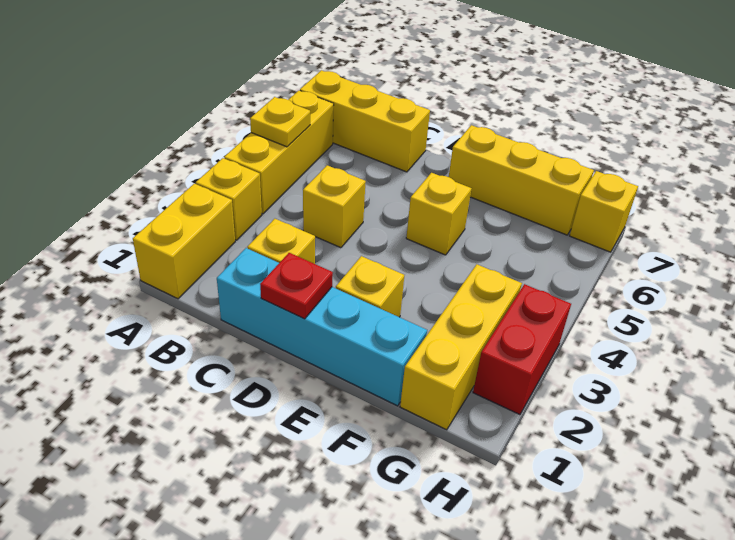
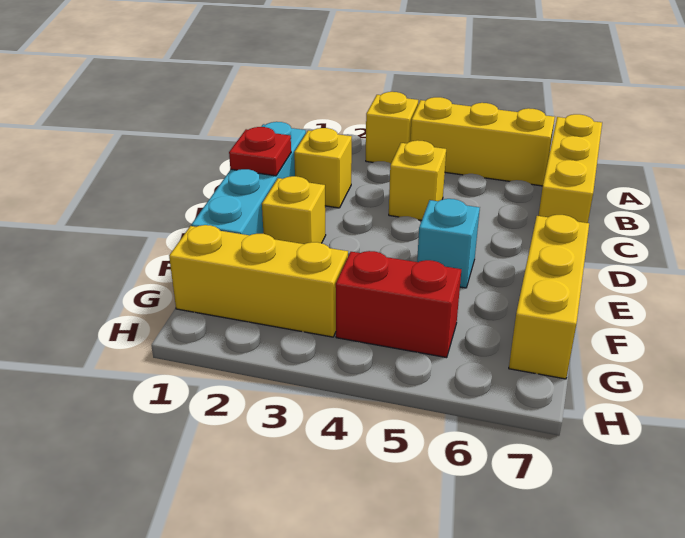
yellow brick A1:A2 level 1 -> none
yellow plate A5 level 2 -> none
yellow brick E5 level 1 -> cyan brick E5 level 1
red brick H2:H3 level 1 -> red brick G4:G5 level 1
yellow brick H7 level 1 -> none

